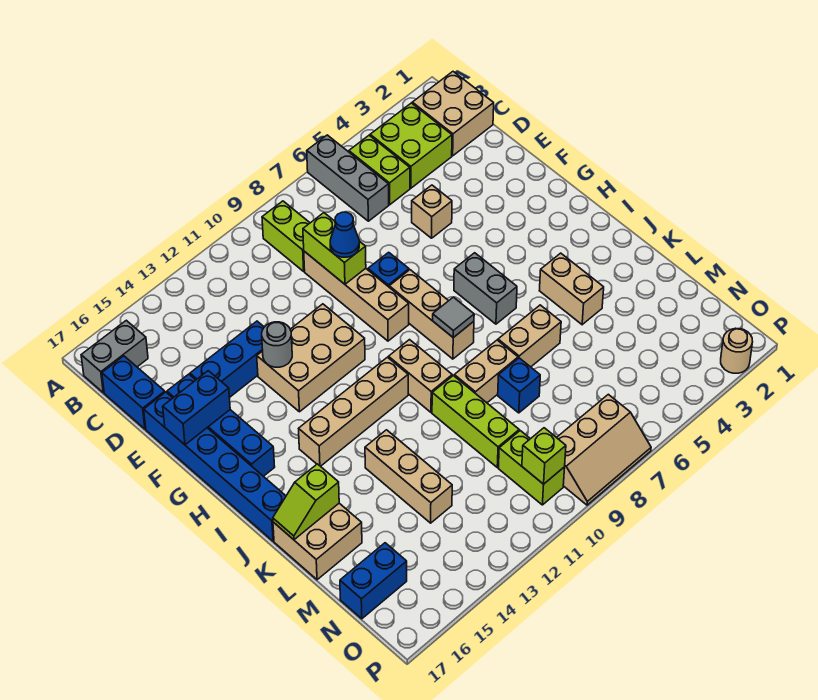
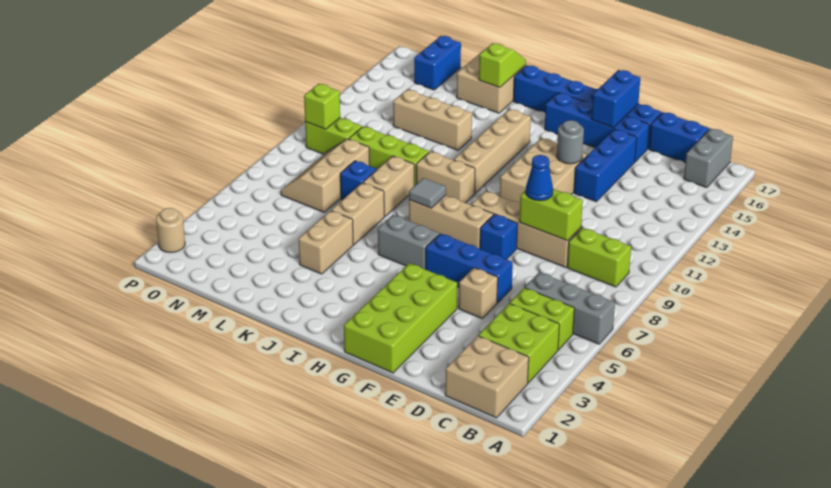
none -> blue brick E6:G6 level 1
none -> lime brick F1:G4 level 1
tan brick J4:K4 level 1 -> tan brick K4:K5 level 1
tan slope O7:P9 level 1 top O -> tan slope M7:N9 level 1 top M

